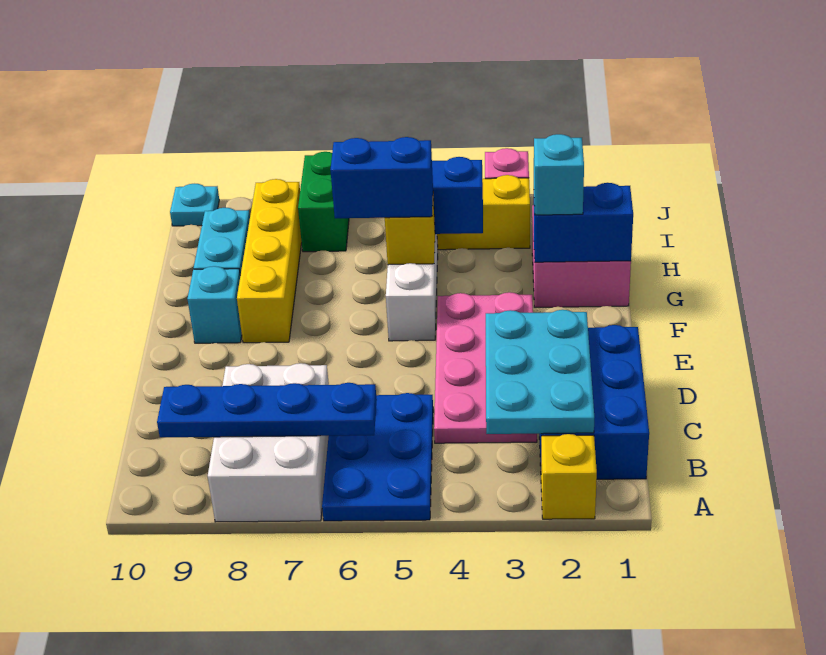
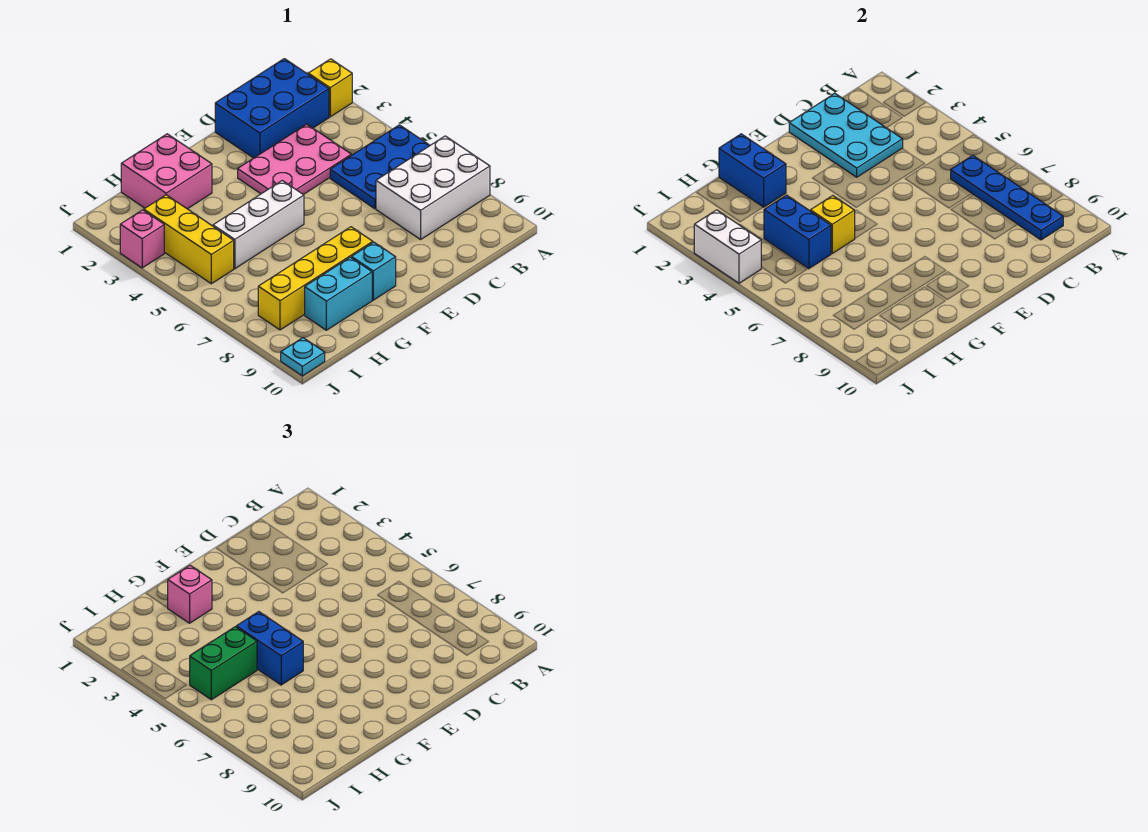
cyan plate B2:D3 level 2 -> cyan plate C1:D3 level 2
pink plate C3:F4 level 1 -> pink plate C3:E4 level 1
cyan brick G2 level 3 -> pink brick G2 level 3
green brick I7:J7 level 1 -> green brick H5:I5 level 3
none -> white brick J3:J4 level 2

